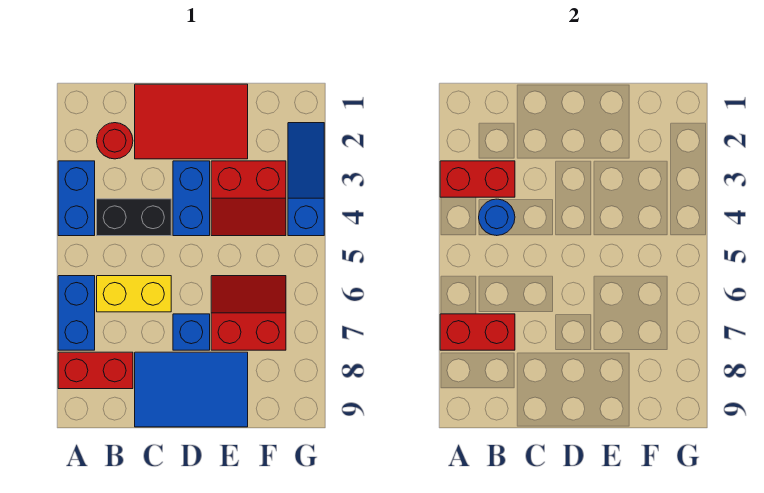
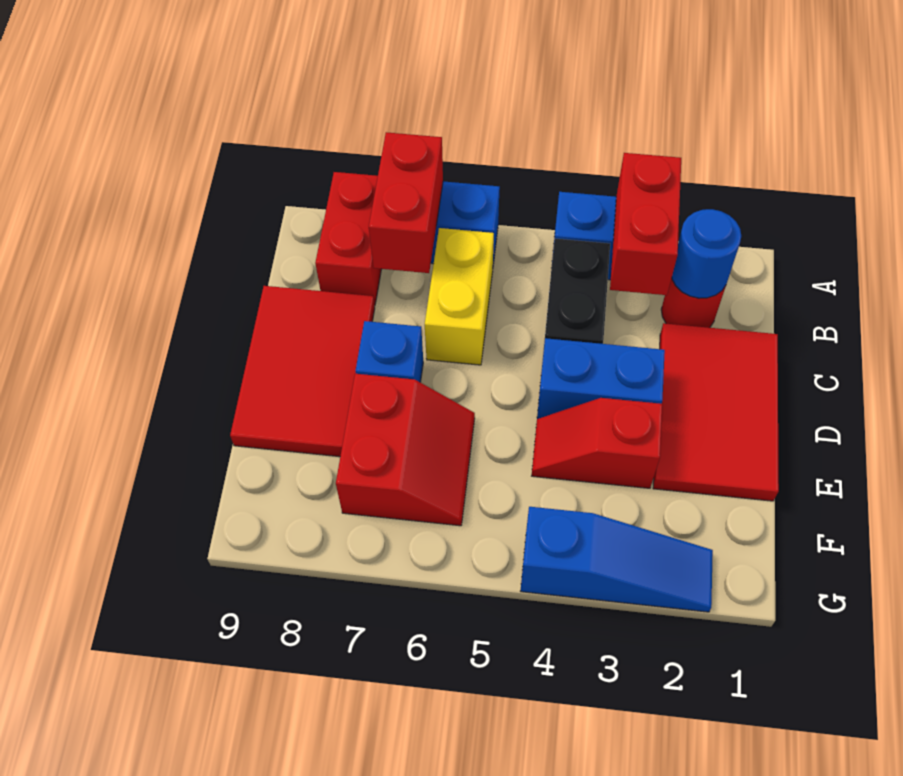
blue round brick B4 level 2 -> blue round brick B2 level 2
blue tile C8:E9 level 1 -> red tile C8:E9 level 1
red slope E3:F4 level 1 top 3 -> red slope E3:E4 level 1 top 3

